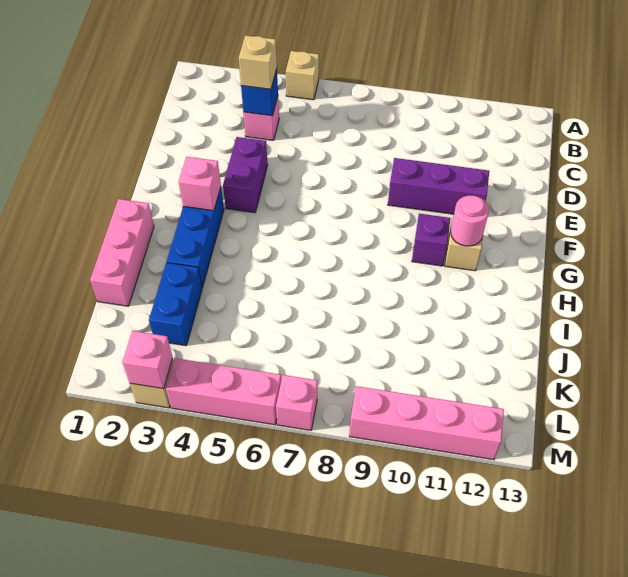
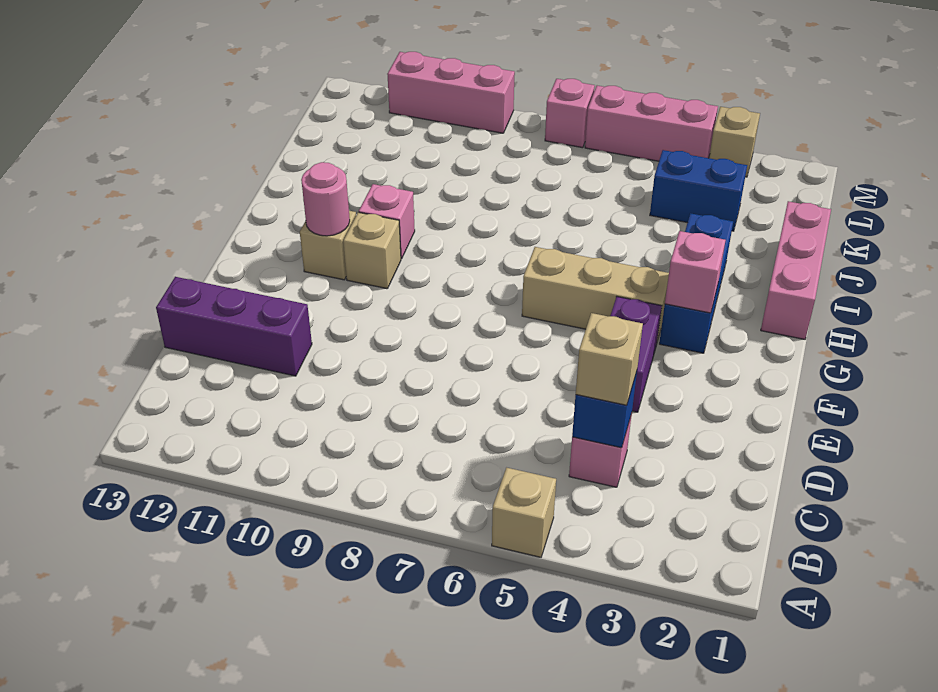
purple brick E9:E11 level 1 -> purple brick D11:D13 level 1
none -> tan brick G4:G6 level 1
purple brick G10 level 1 -> tan brick G10 level 1
blue brick J3:K3 level 1 -> blue brick K3:K4 level 1
pink brick M3 level 2 -> pink brick H10 level 1
pink brick M9:M12 level 1 -> pink brick M9:M11 level 1

